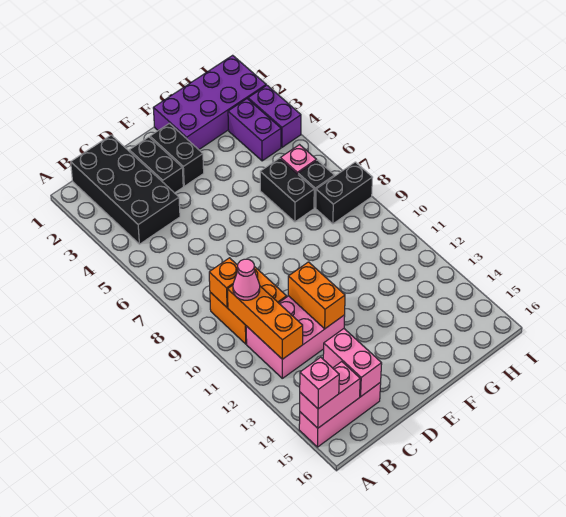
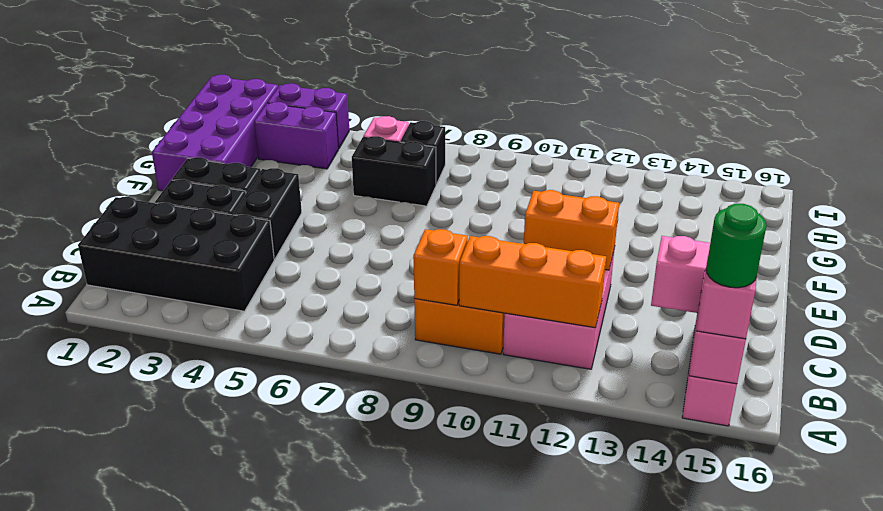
none -> green round brick A15 level 4
pink cone B10 level 3 -> none
black brick H8:I8 level 1 -> black brick D4:E4 level 1

